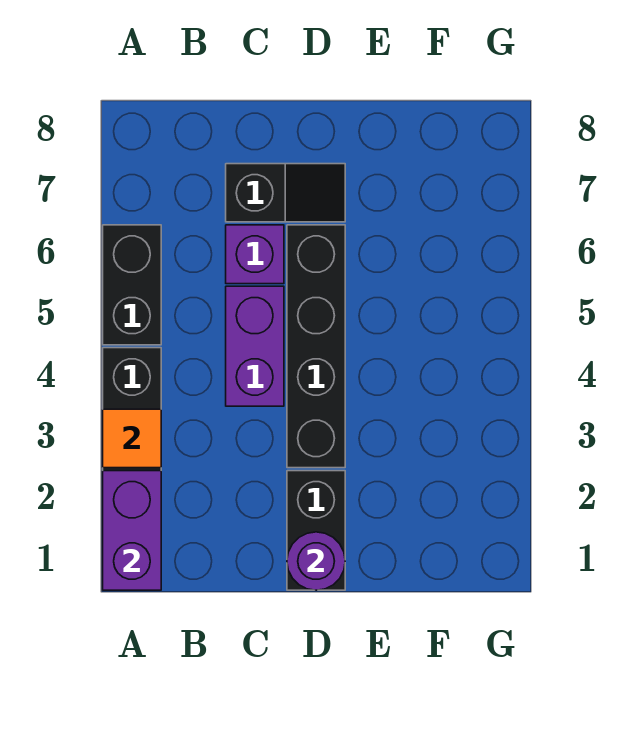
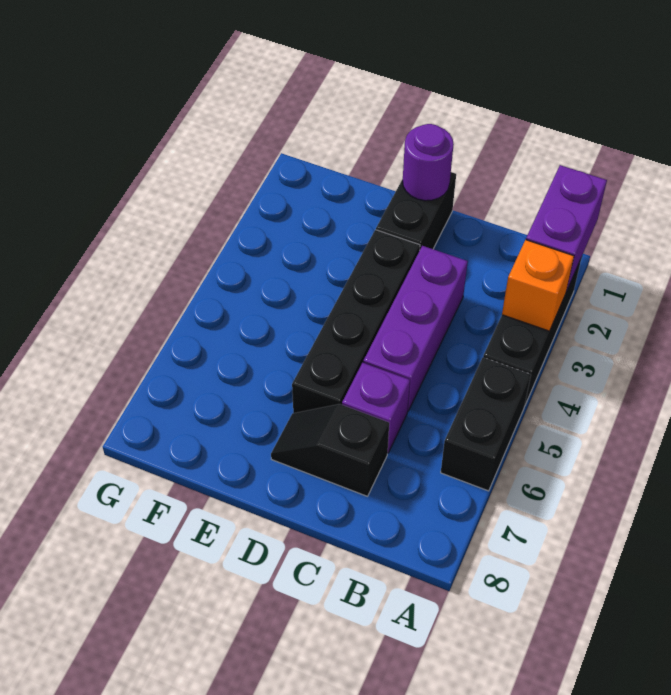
orange tile A3 level 2 -> orange brick A3 level 2
purple brick C4:C5 level 1 -> purple brick C3:C5 level 1

